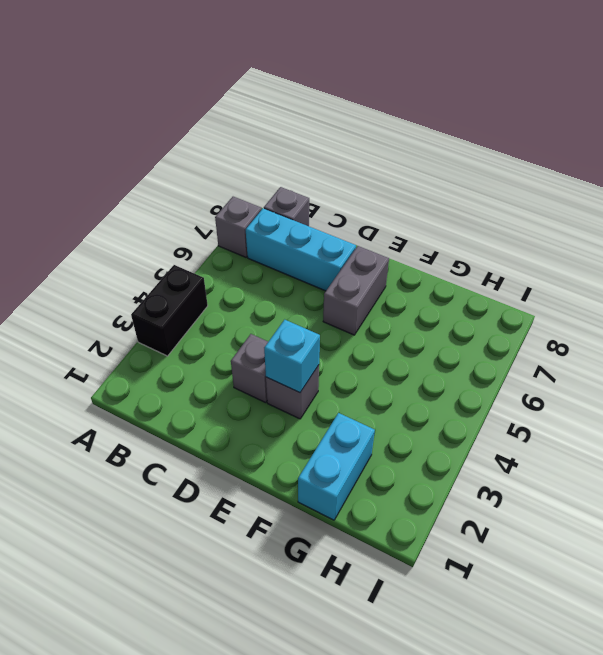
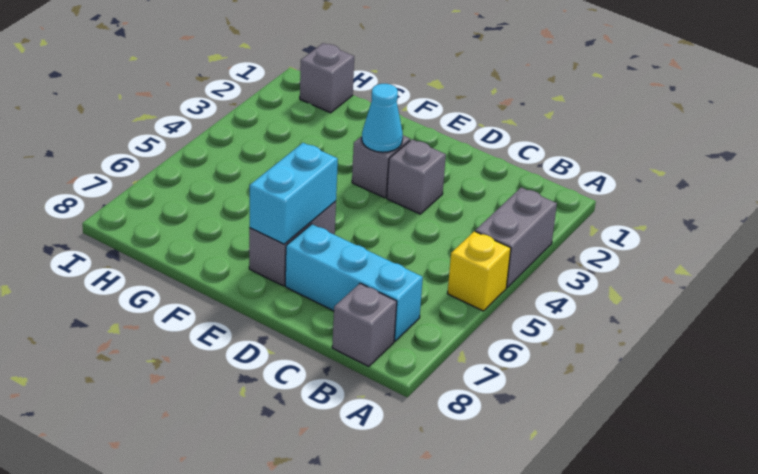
black brick A3:A4 level 1 -> grey brick A3:A4 level 1
none -> yellow brick A5 level 1
grey brick A7 level 1 -> grey brick H1 level 1
cyan brick E3 level 2 -> cyan cone E3 level 2
cyan brick G1:G2 level 1 -> cyan brick E6:E7 level 2

